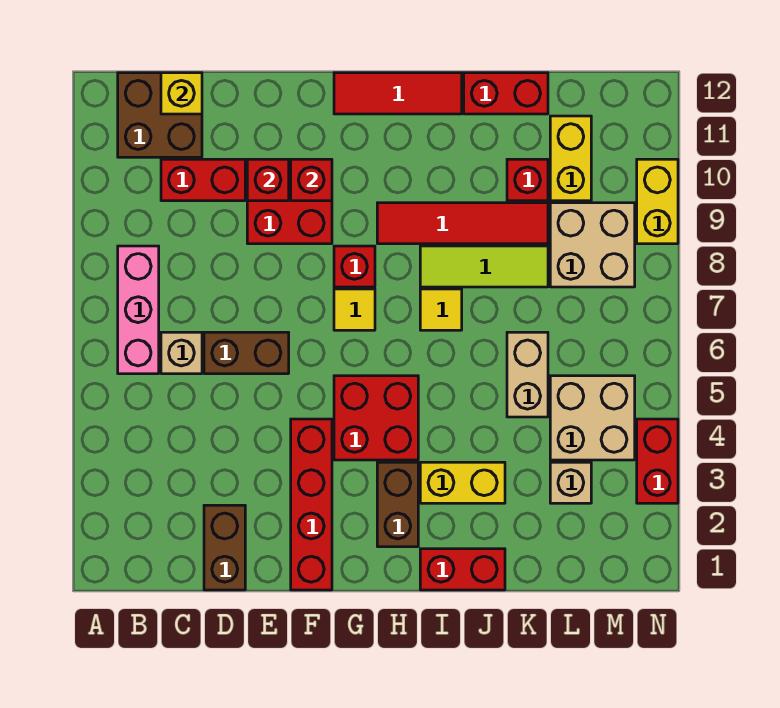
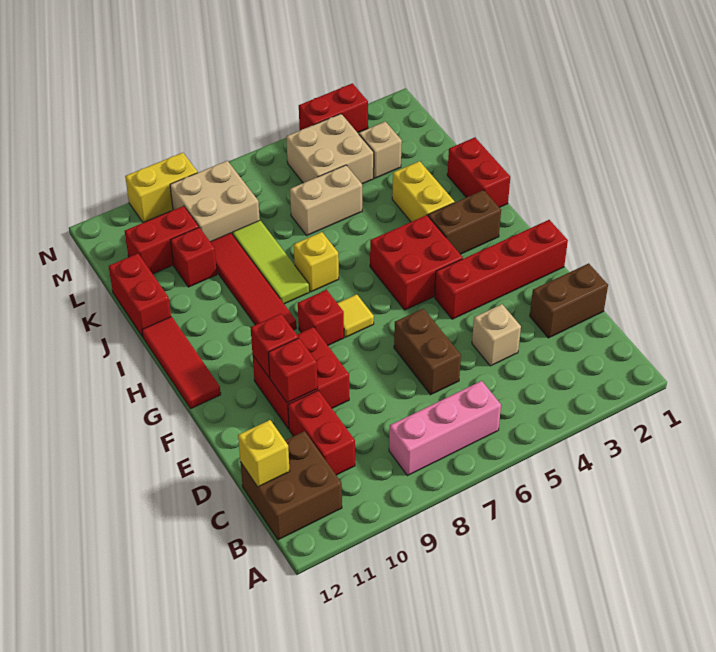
tan brick C6 level 1 -> tan brick D4 level 1
yellow tile I7 level 1 -> yellow brick I7 level 1
yellow brick L10:L11 level 1 -> red brick L10:L11 level 1

